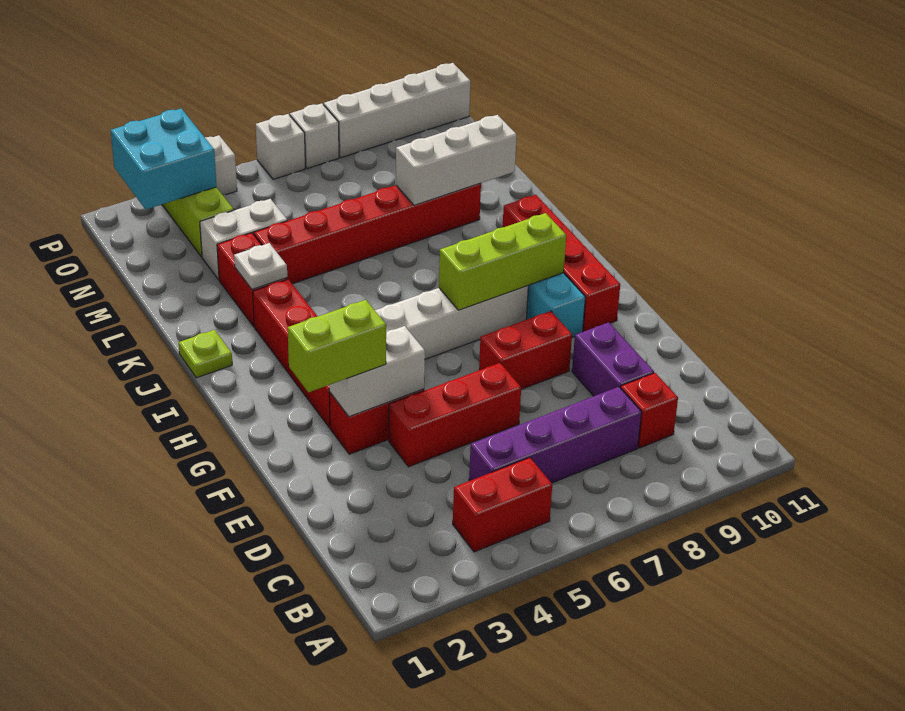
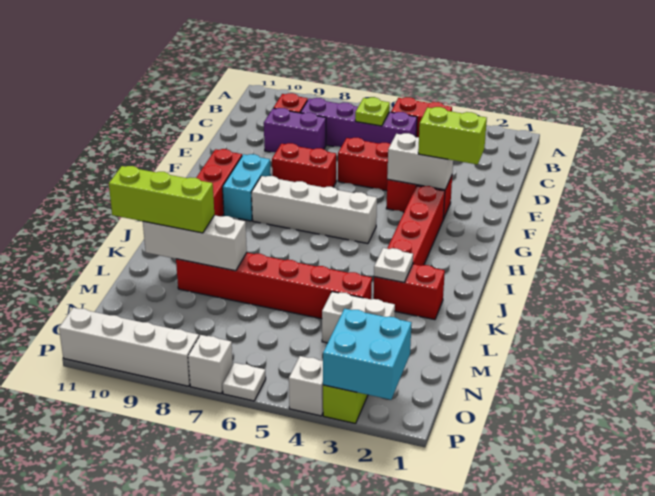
purple brick D9:E9 level 1 -> purple brick D8:D9 level 1
lime brick H7:H9 level 2 -> lime brick L9:L11 level 3
lime plate J1 level 1 -> lime plate C6 level 2
red brick K3:L3 level 1 -> red brick K2:K3 level 1
white brick P6 level 1 -> white plate P6 level 1

